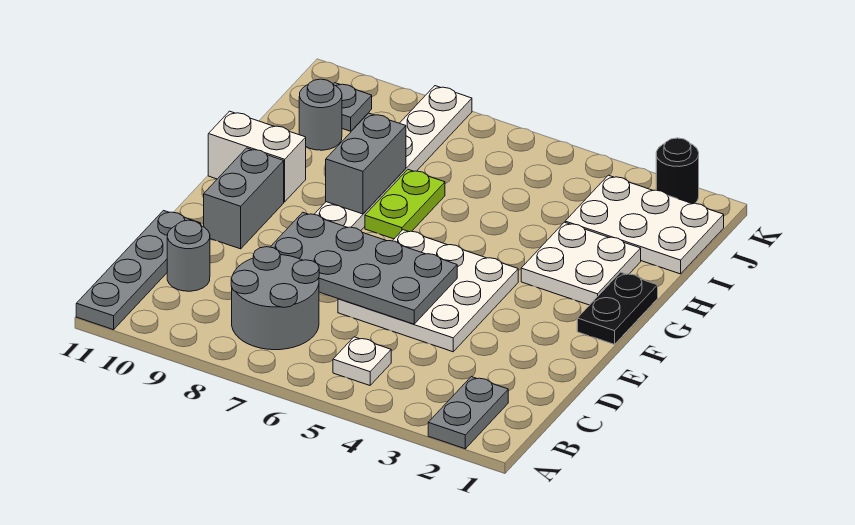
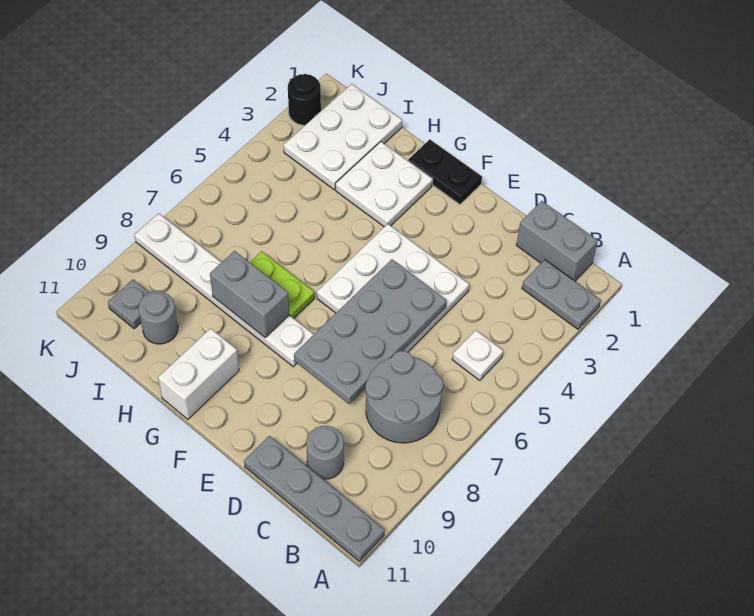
grey brick E10:F10 level 1 -> grey brick B1:C1 level 1

